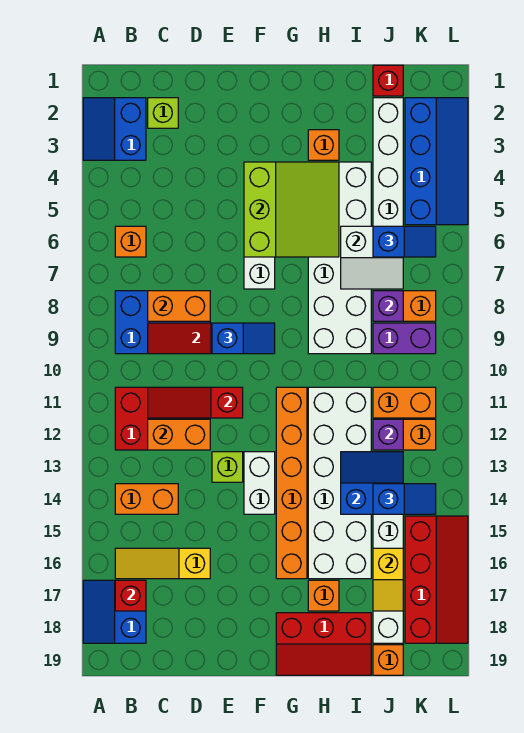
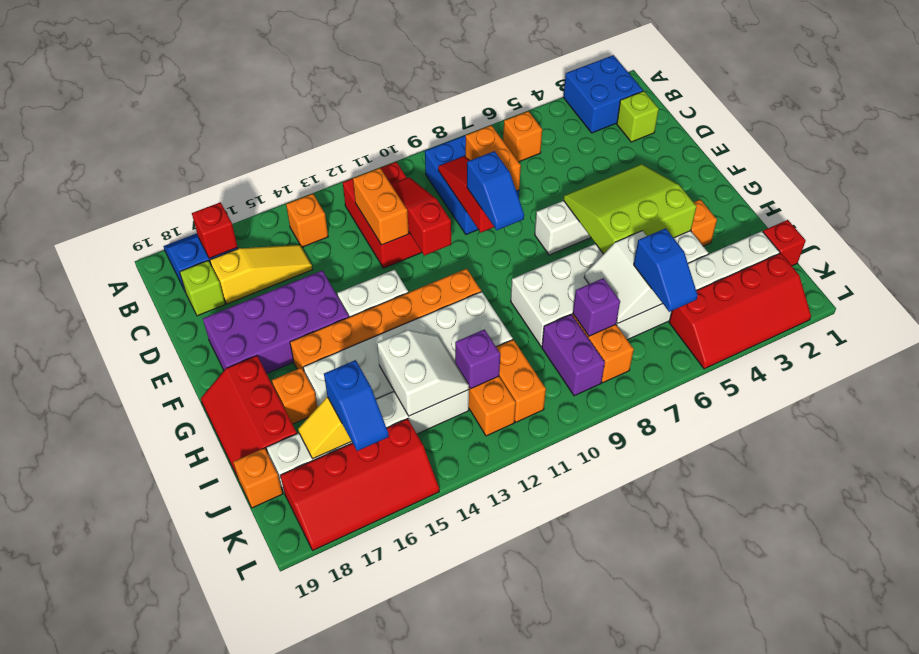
blue slope A2:B3 level 1 top B -> blue brick A2:B3 level 1
orange brick B14:C14 level 1 -> orange brick B14 level 1
yellow slope B16:D16 level 1 top D -> yellow slope C15:C17 level 1 top 17
lime brick E13 level 1 -> lime brick C18 level 1
none -> purple brick E15:F18 level 1
lime slope F4:H6 level 2 top F -> lime slope F4:H6 level 2 top H
blue slope I13:J14 level 2 top 14 -> white slope I13:J14 level 2 top 14
blue slope J14:K14 level 3 top J -> blue slope J16:K16 level 3 top J
blue slope K2:L5 level 1 top K -> red slope K2:L5 level 1 top K

